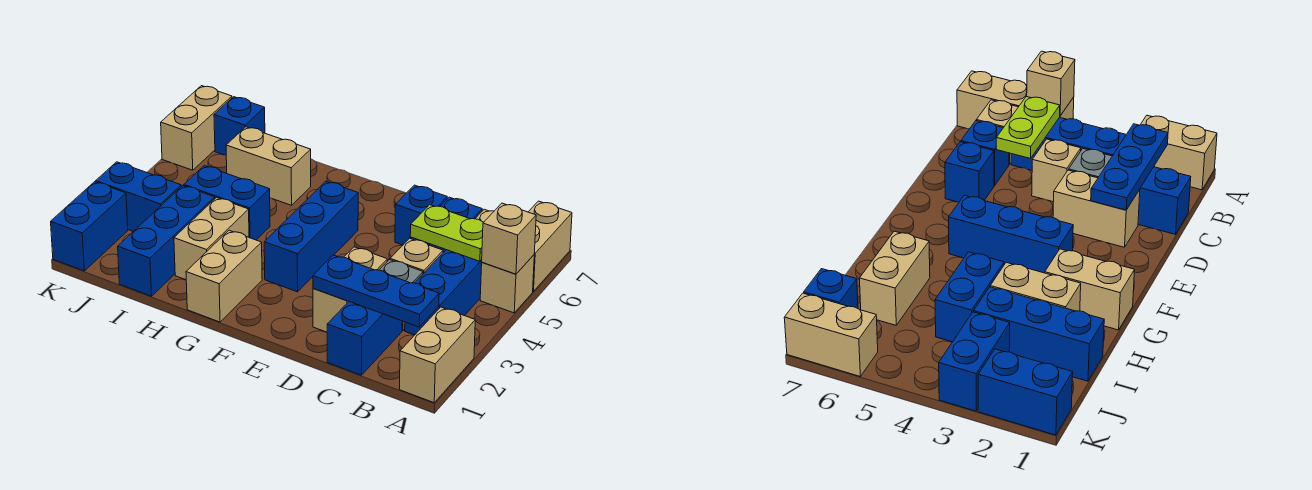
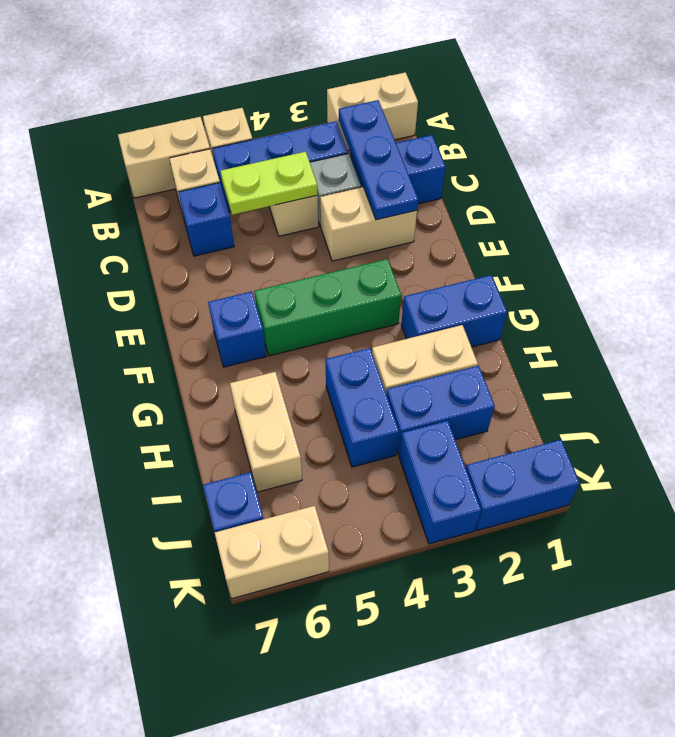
tan brick A5 level 2 -> none
lime plate B5:C5 level 2 -> lime plate C4:C5 level 2
blue brick D6 level 1 -> blue brick F6 level 1
blue brick F3:F5 level 1 -> green brick F3:F5 level 1
tan brick G1:G2 level 1 -> blue brick G1:G2 level 1
blue brick I1:I3 level 1 -> blue brick I2:I3 level 1

